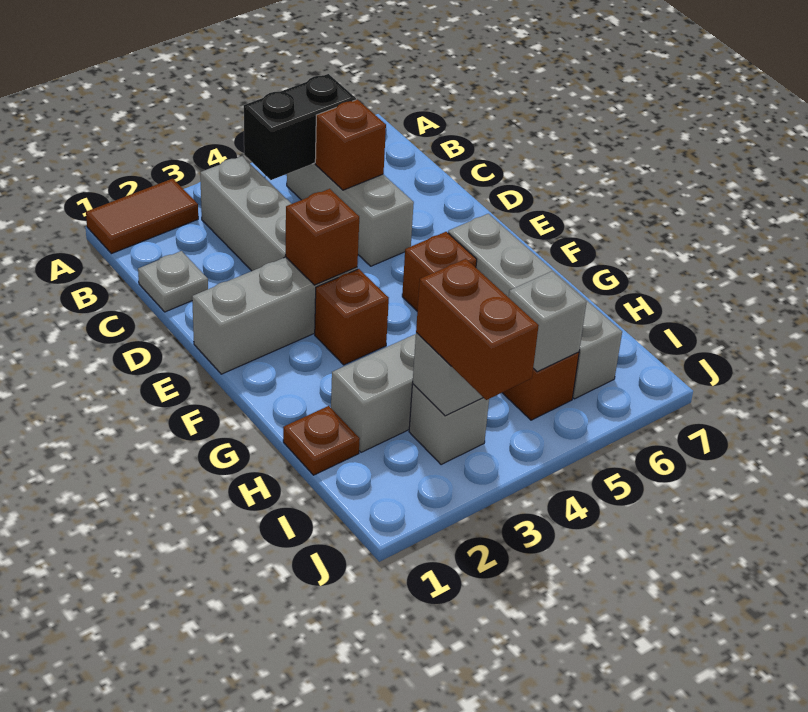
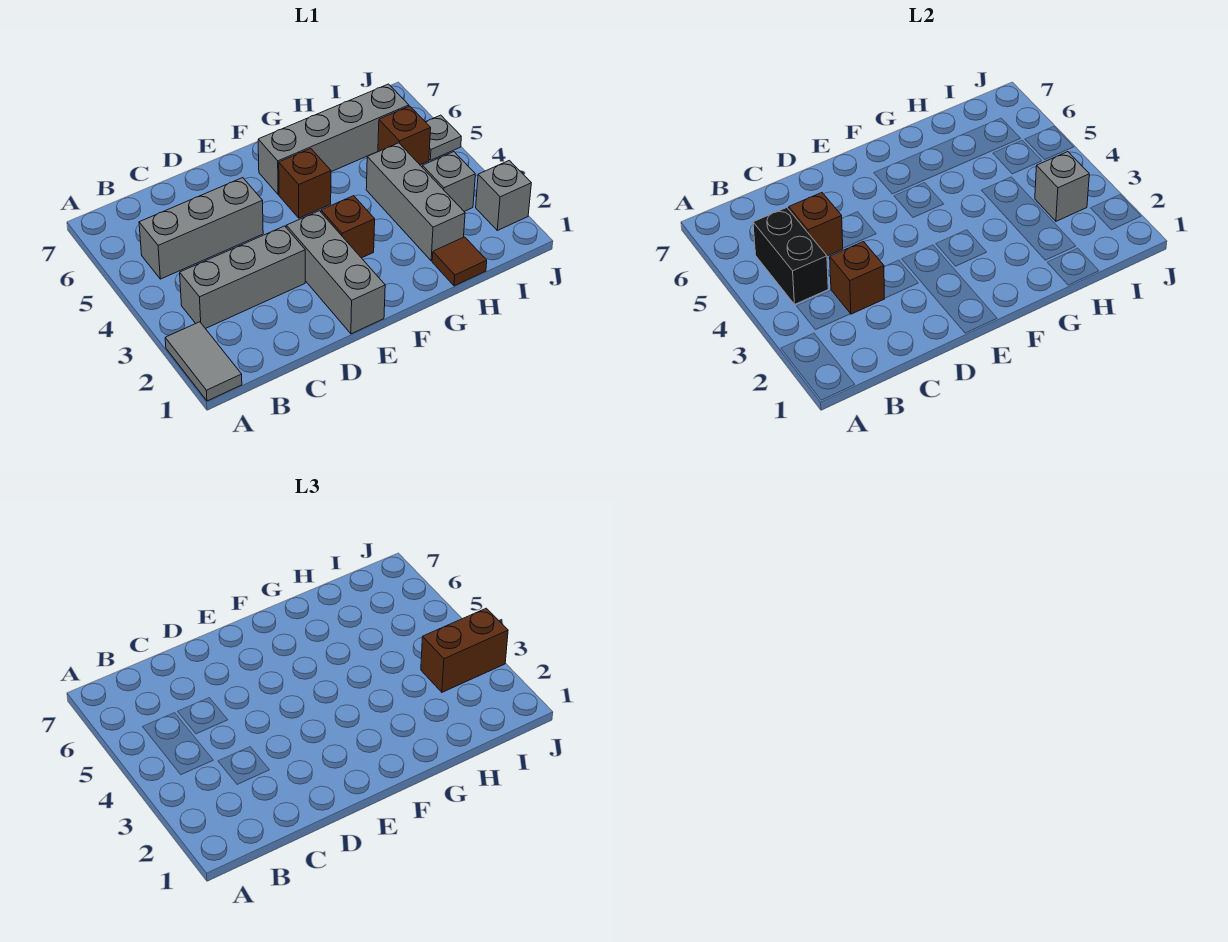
brown tile A1:A2 level 1 -> grey tile A1:A2 level 1
grey plate C1 level 1 -> grey plate J5 level 1
brown brick E3 level 2 -> brown brick C3 level 2
brown plate H1 level 1 -> brown tile H1 level 1
grey brick I5 level 2 -> grey brick J2 level 1

